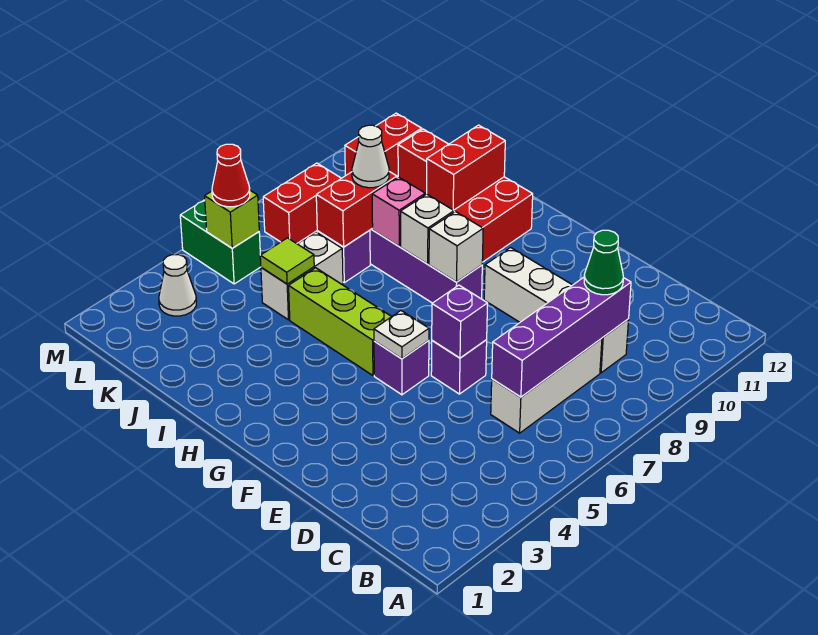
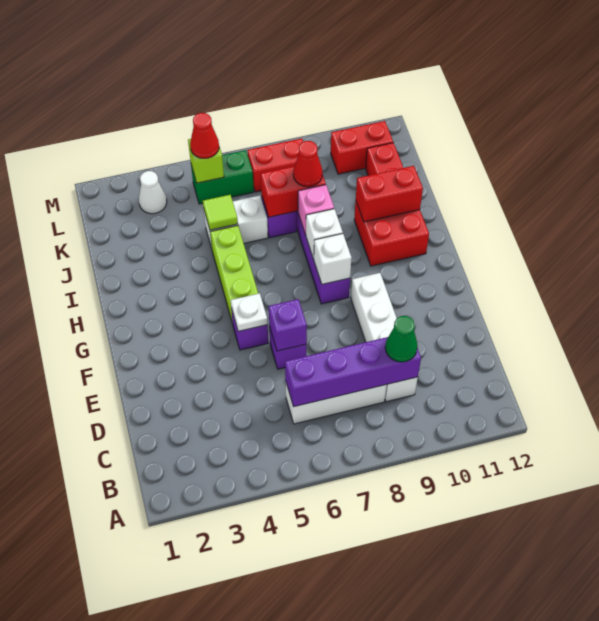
white cone J8 level 3 -> red cone J8 level 3
green brick L5:M5 level 1 -> green brick L5:L6 level 1

